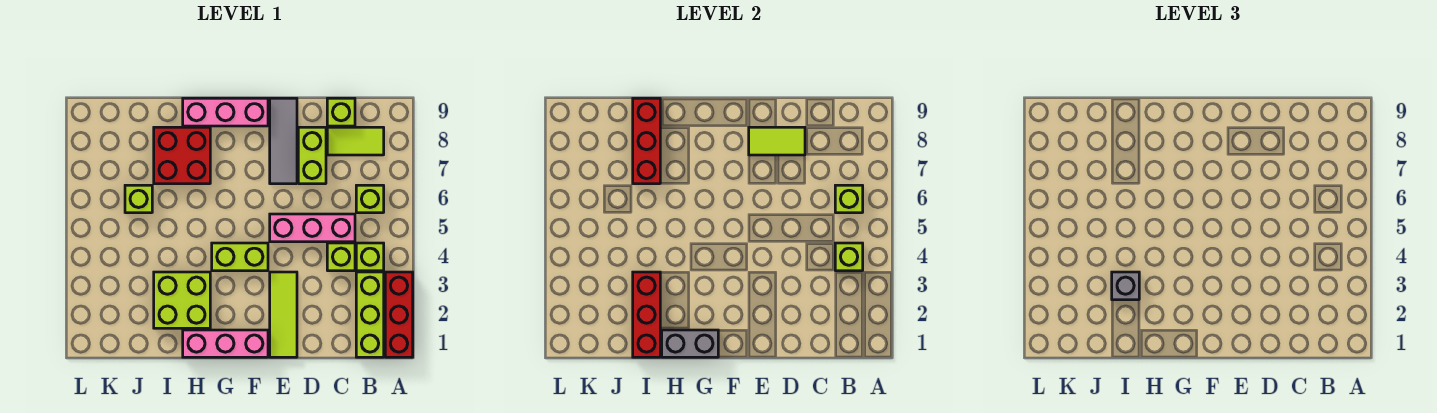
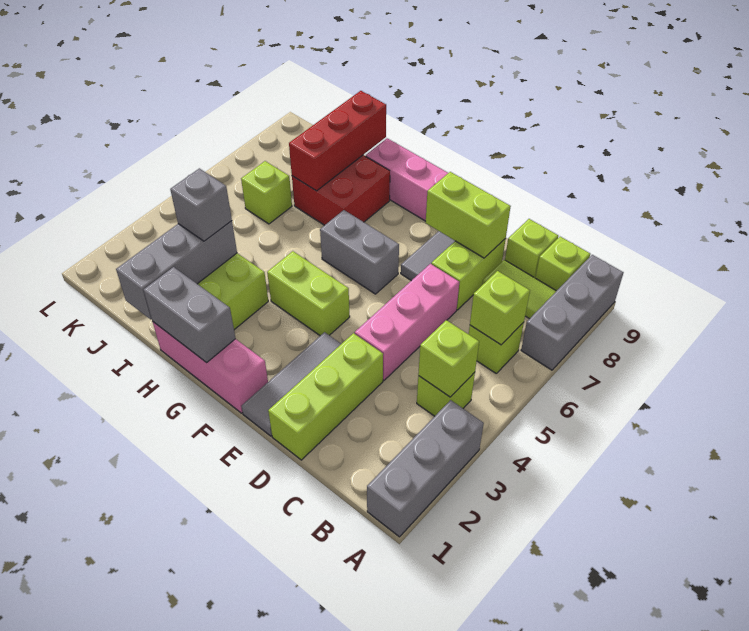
red brick A1:A3 level 1 -> grey brick A1:A3 level 1
none -> grey brick A7:A9 level 1
lime brick B1:B3 level 1 -> lime brick D1:D3 level 1
lime brick C4 level 1 -> lime brick B9 level 1
pink brick C5:E5 level 1 -> pink brick D4:D6 level 1
lime tile D8:E8 level 2 -> lime brick D8:E8 level 2
lime tile E1:E3 level 1 -> grey tile E1:E3 level 1
none -> grey brick F6:G6 level 1
red brick I1:I3 level 2 -> grey brick I1:I3 level 2

